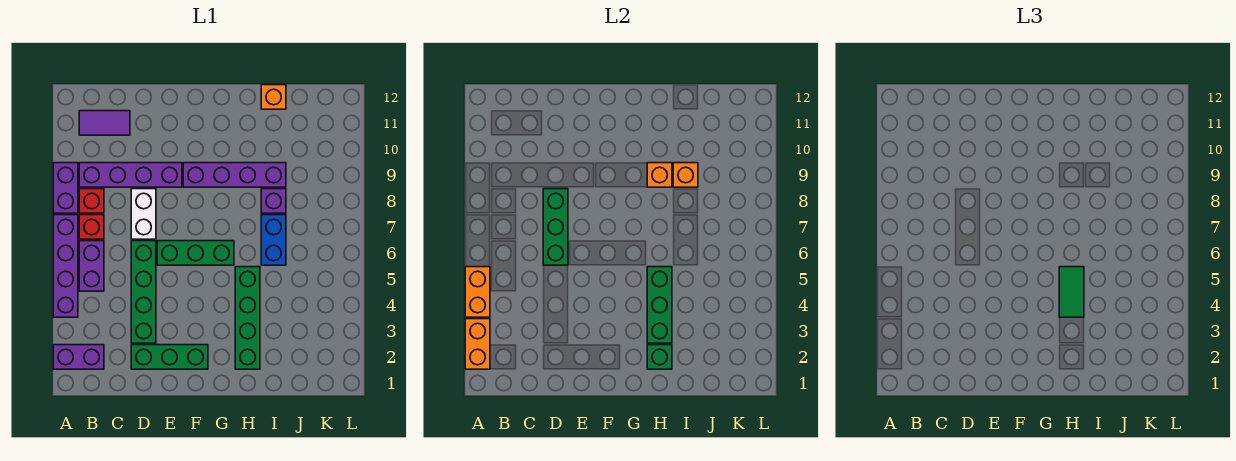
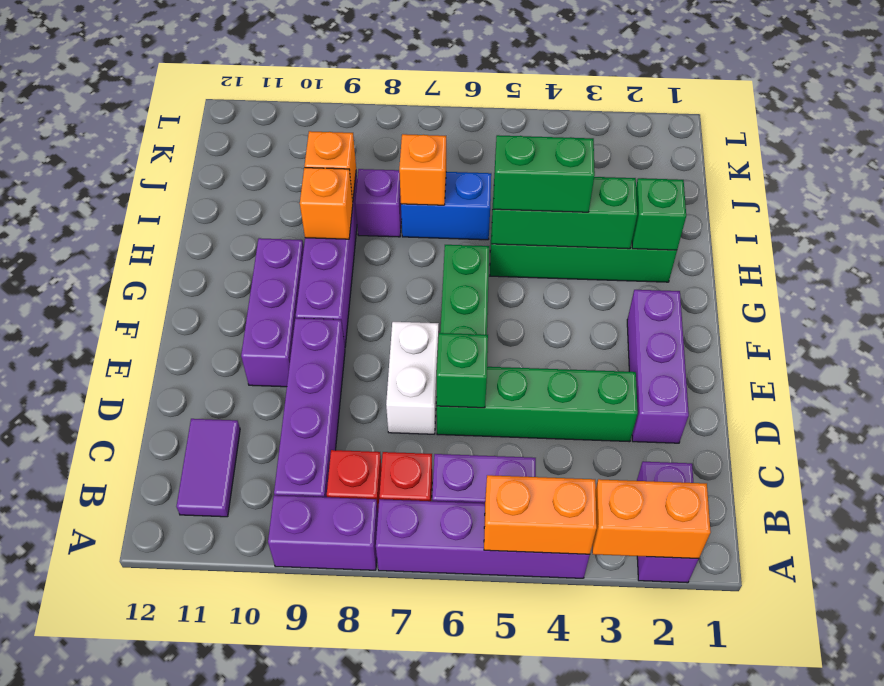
green brick D2:F2 level 1 -> purple brick D2:F2 level 1
green brick D6:D8 level 2 -> green brick D6 level 2
white brick D7:D8 level 1 -> white brick D7:E7 level 1
none -> purple brick E10:G10 level 1
green tile H4:H5 level 3 -> green brick H4:H5 level 3
orange brick I12 level 1 -> orange brick I7 level 2

